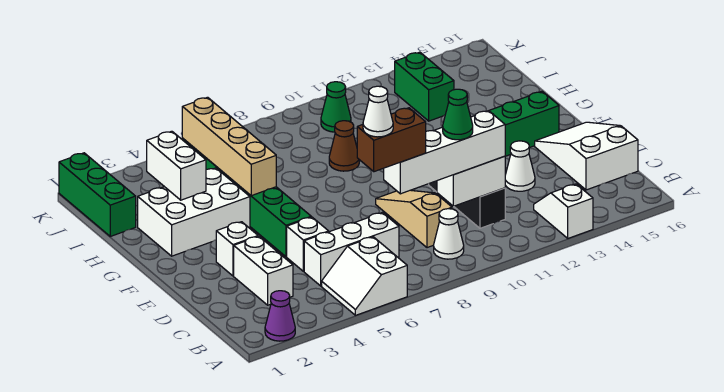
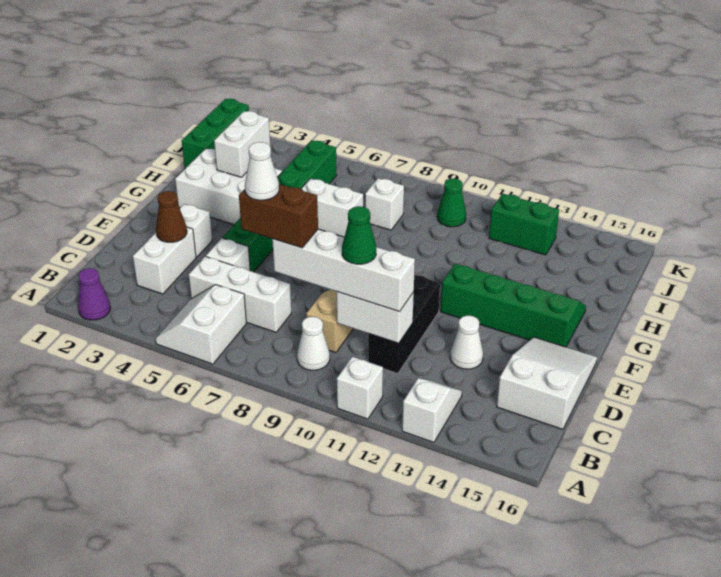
none -> white brick A11 level 1
tan brick G5:J5 level 2 -> none
none -> white brick H6:H7 level 1
brown cone H9 level 1 -> brown cone D3 level 2
none -> white brick I8 level 1
green brick I13:J13 level 1 -> green brick J12:J13 level 1

